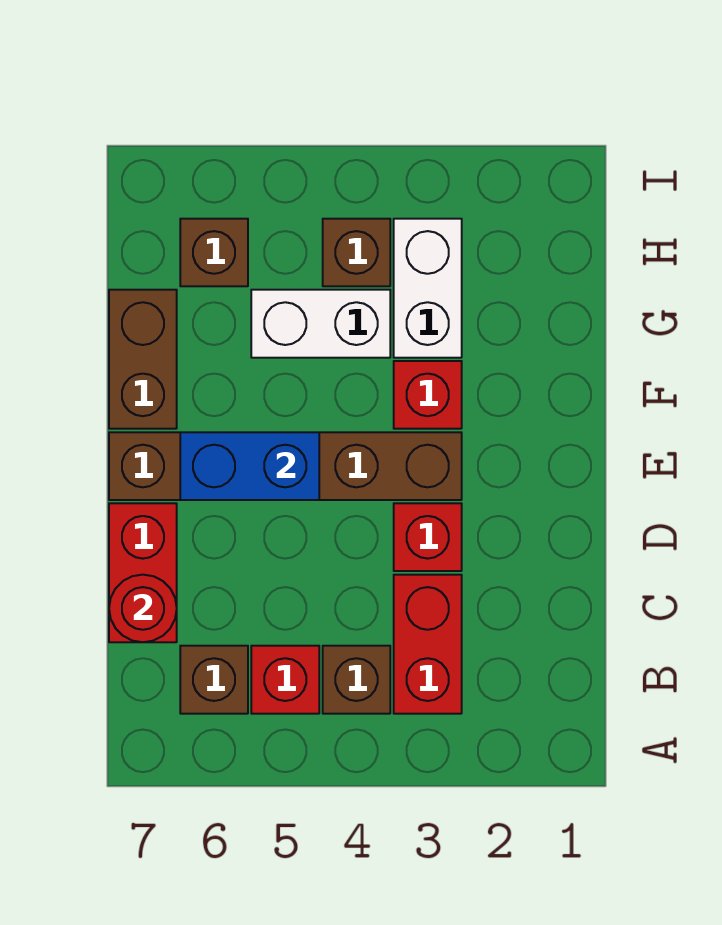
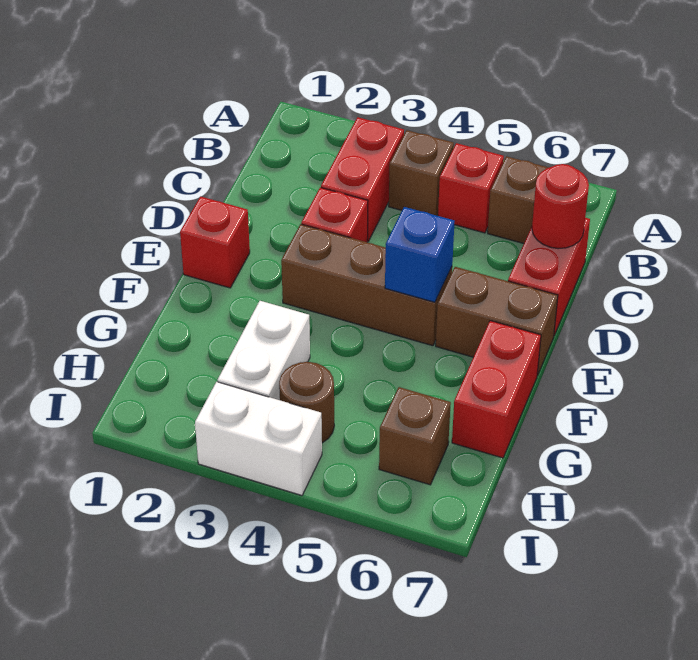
blue brick E5:E6 level 2 -> blue brick E5 level 2
red brick F3 level 1 -> red brick E1 level 1
brown brick F7:G7 level 1 -> red brick F7:G7 level 1
white brick G4:G5 level 1 -> white brick I3:I4 level 1
brown brick H4 level 1 -> brown round brick H4 level 1

